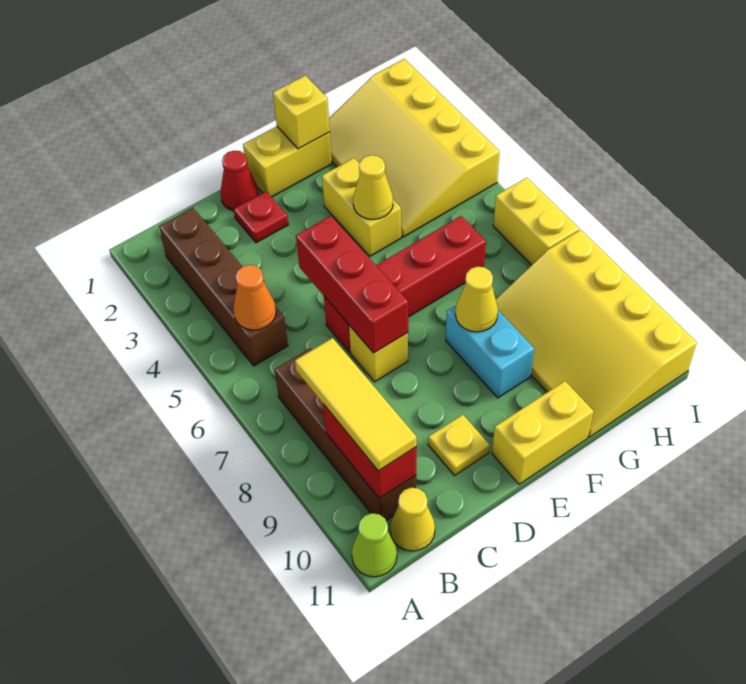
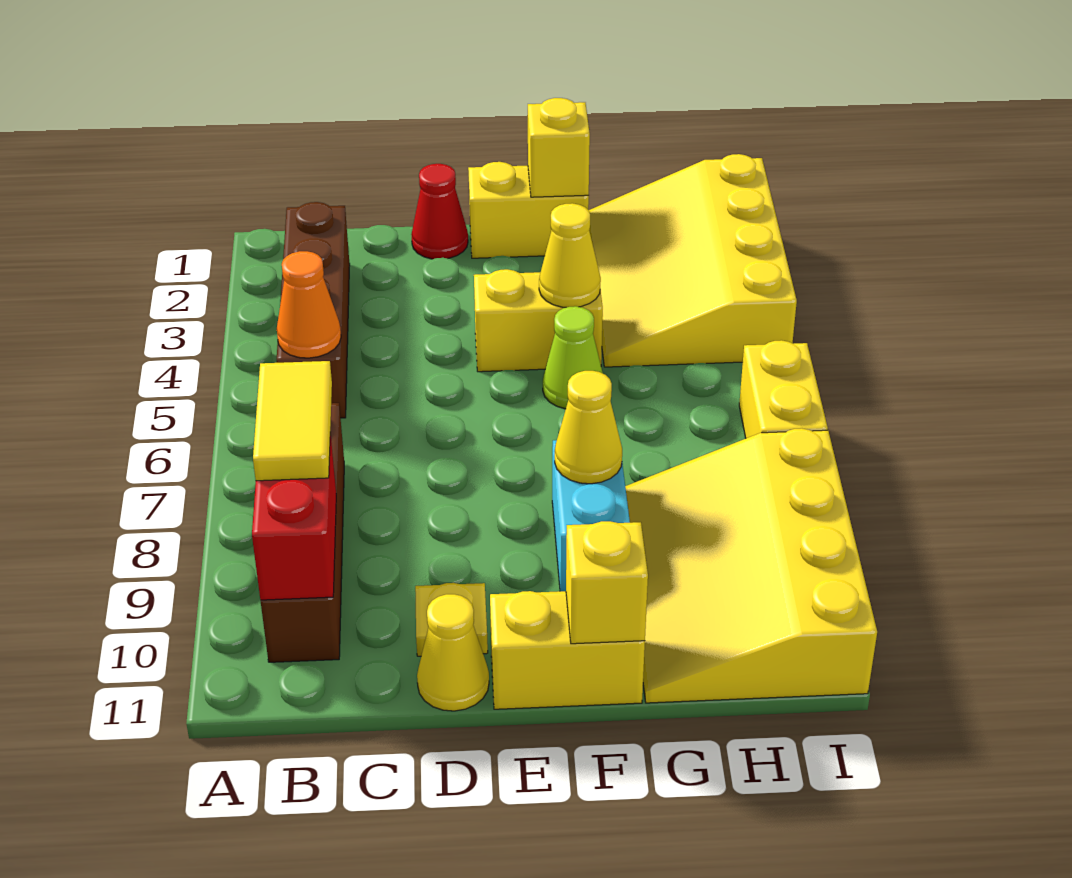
lime cone A11 level 1 -> lime cone F5 level 1
yellow tile B8:B10 level 3 -> yellow tile B8:B9 level 3
yellow cone B11 level 1 -> yellow cone D11 level 1
red plate D2 level 1 -> none
red brick D5:D7 level 2 -> none
red brick D6:G6 level 1 -> none
yellow brick D7 level 1 -> yellow brick F11 level 2
yellow brick F3:F4 level 1 -> yellow brick E4:F4 level 1

